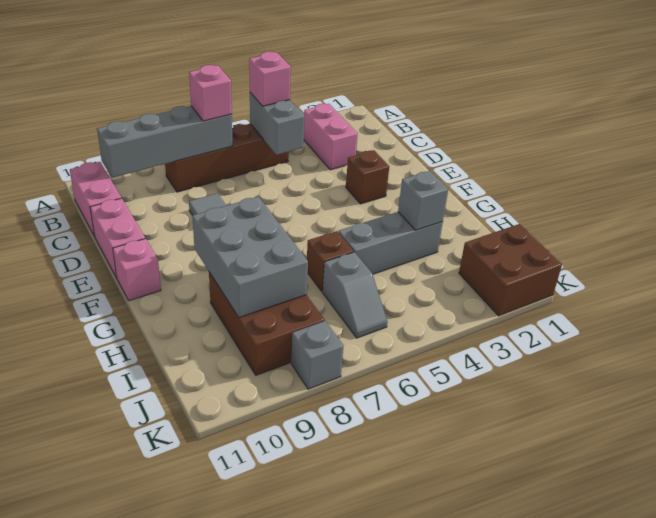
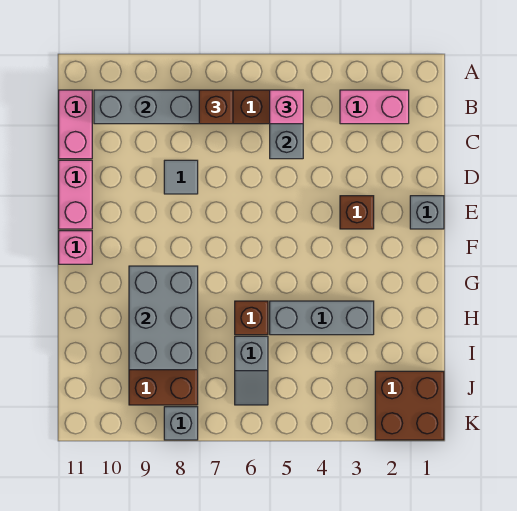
pink brick B3:C3 level 1 -> pink brick B2:B3 level 1
pink brick B7 level 3 -> brown brick B7 level 3
grey brick H3 level 2 -> grey brick E1 level 1

